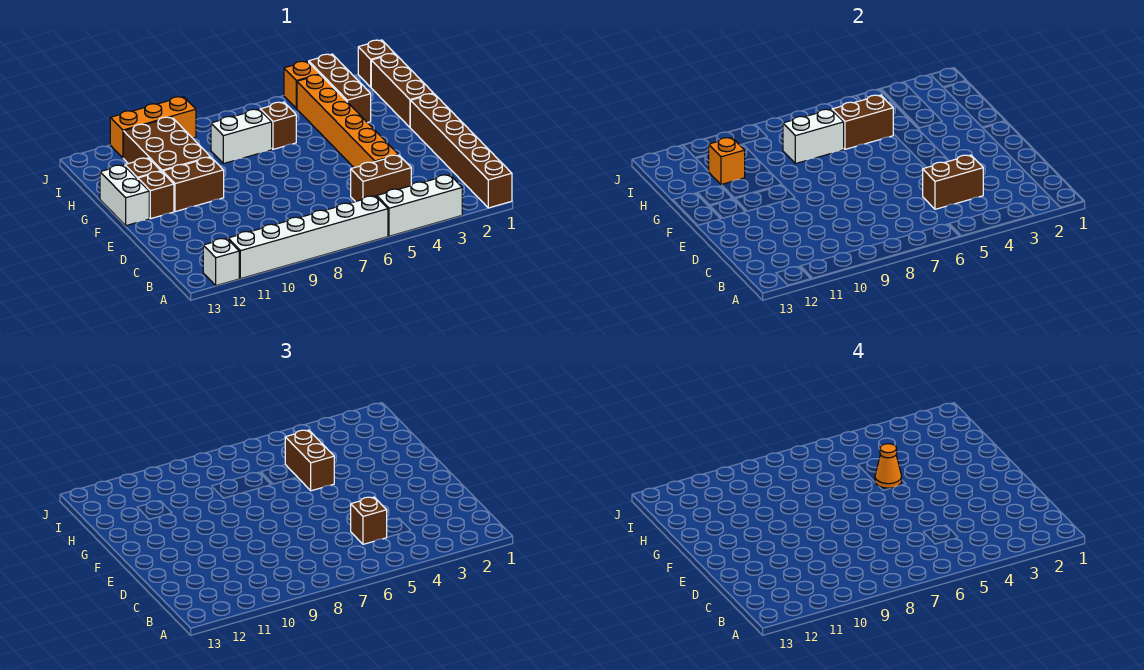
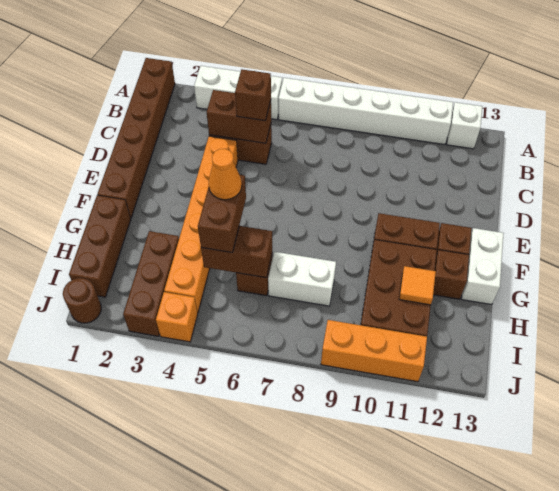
white brick H7:H8 level 2 -> none
orange brick H11 level 2 -> orange tile H11 level 2
brown brick J1 level 1 -> brown round brick J1 level 1

